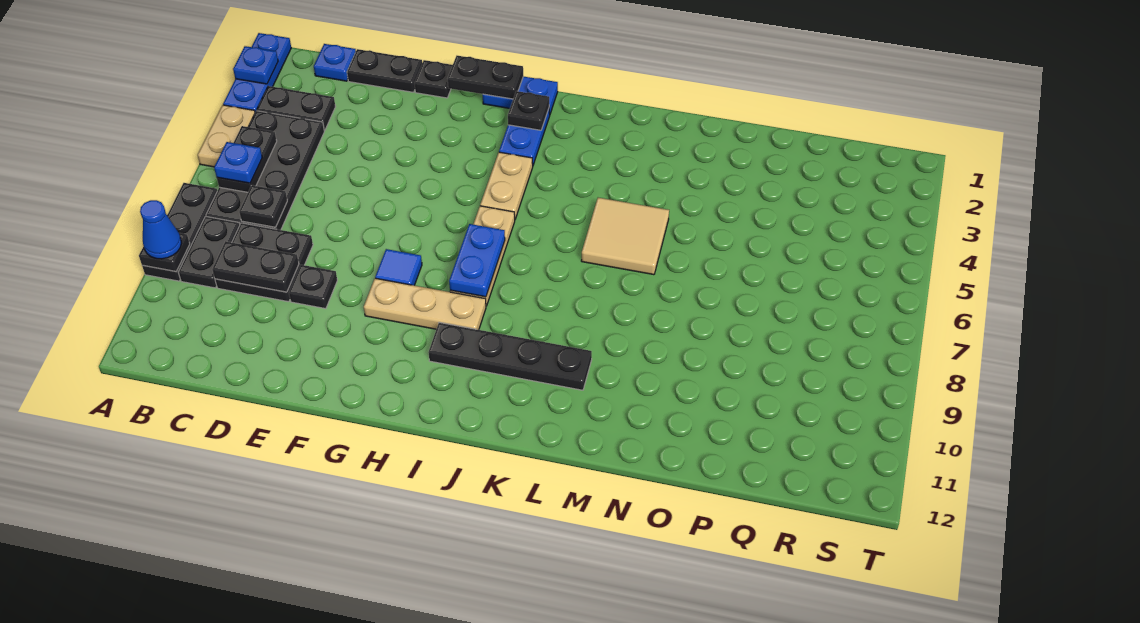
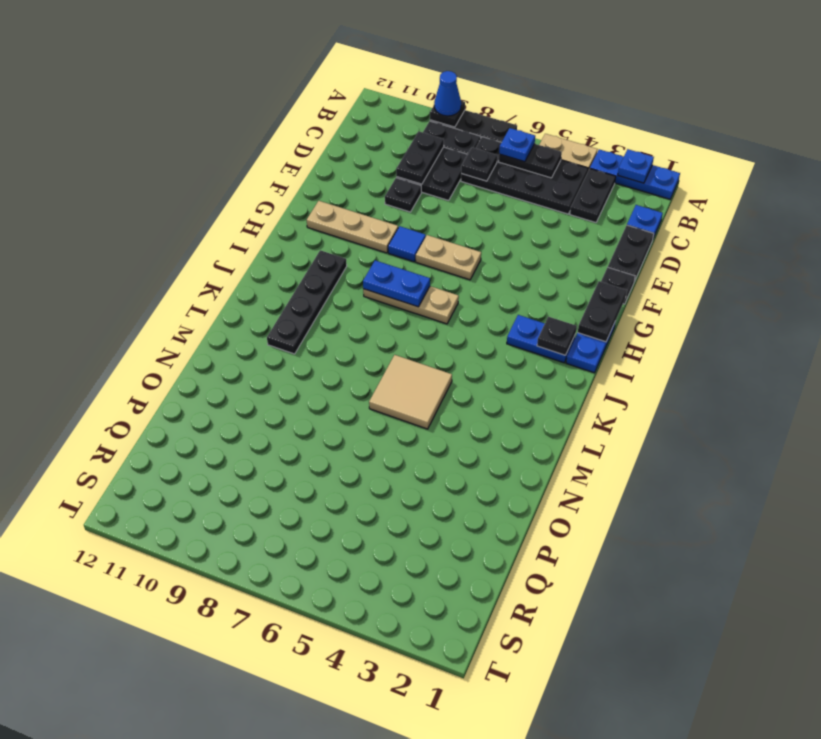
tan plate G9:I9 level 1 -> tan plate G9:G11 level 1
tan plate I4:I5 level 1 -> tan plate G6:G7 level 1

